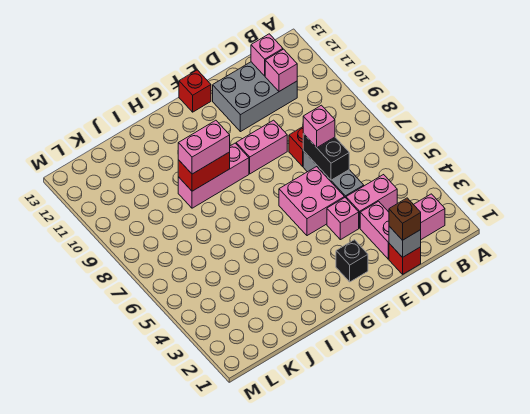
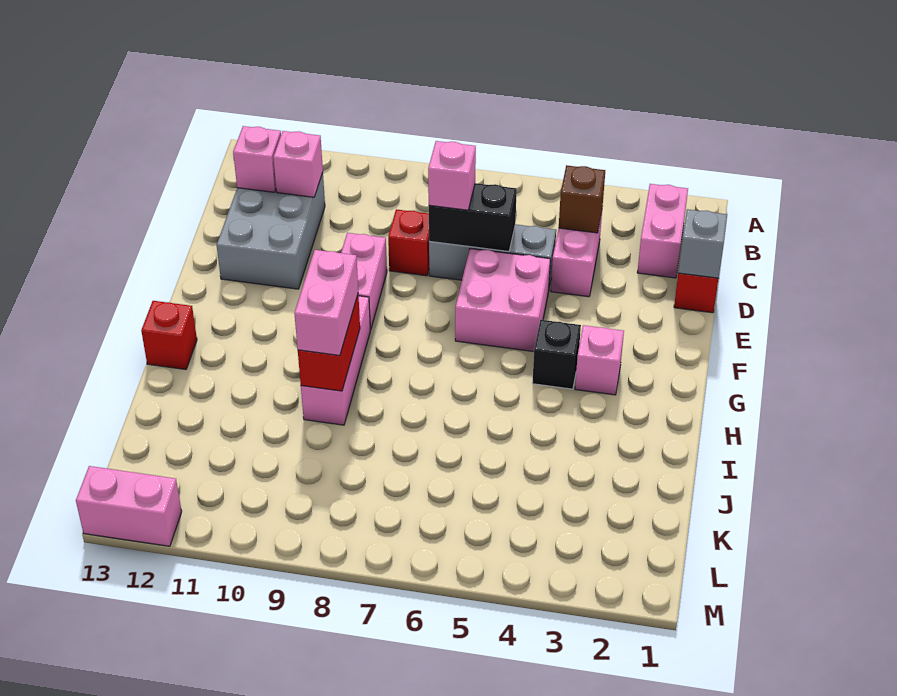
brown brick D1 level 3 -> brown brick C4 level 2
pink brick D2:D3 level 1 -> pink brick M12:M13 level 1
pink brick E4 level 1 -> pink brick G3 level 1
black brick F2 level 1 -> black brick G4 level 1
red brick F13 level 1 -> red brick H13 level 1

